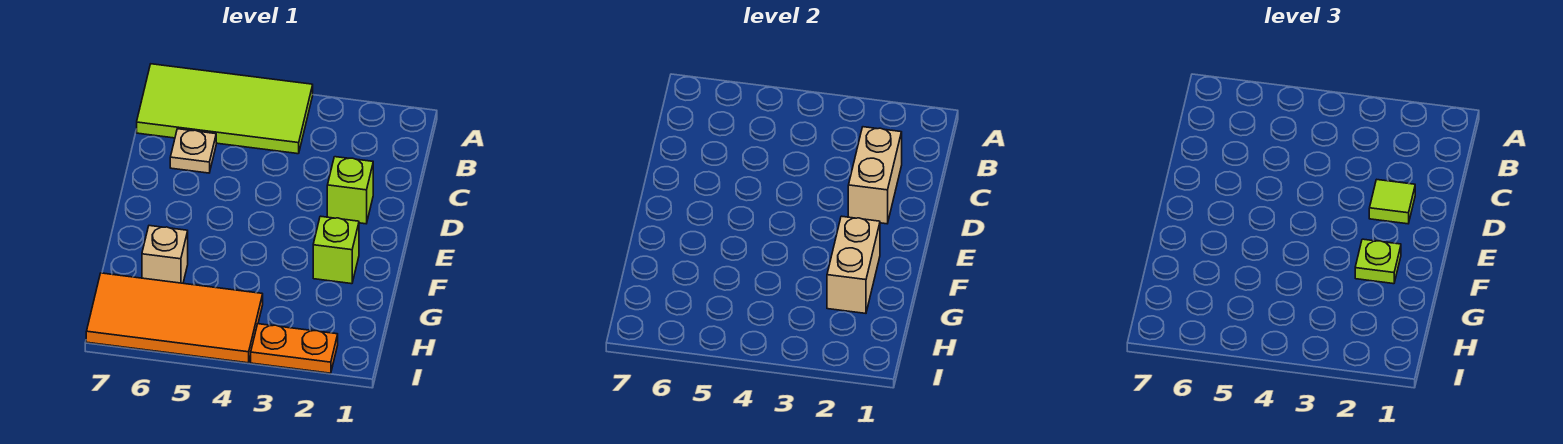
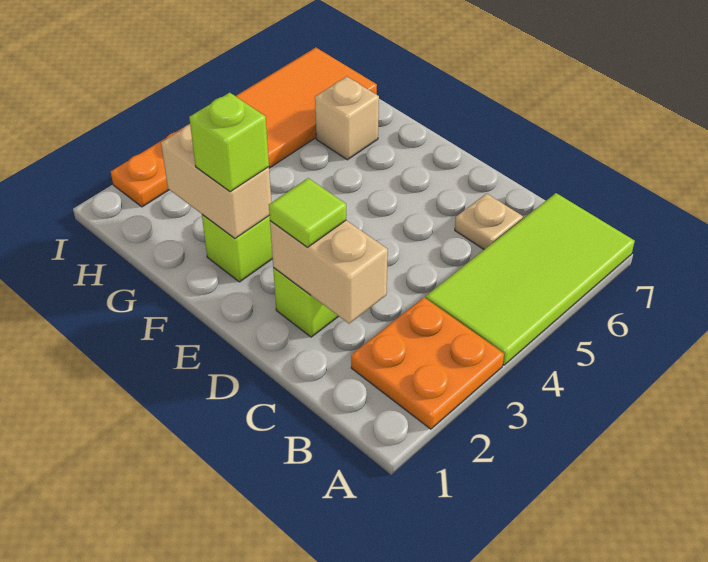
none -> orange plate A2:B3 level 1
lime plate F2 level 3 -> lime brick F2 level 3

